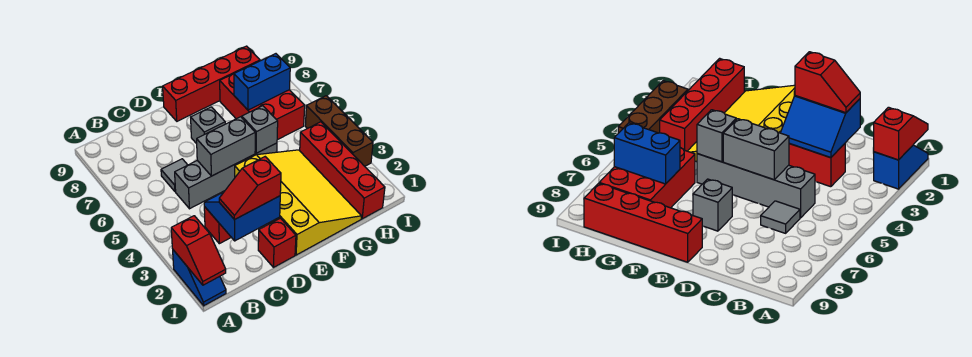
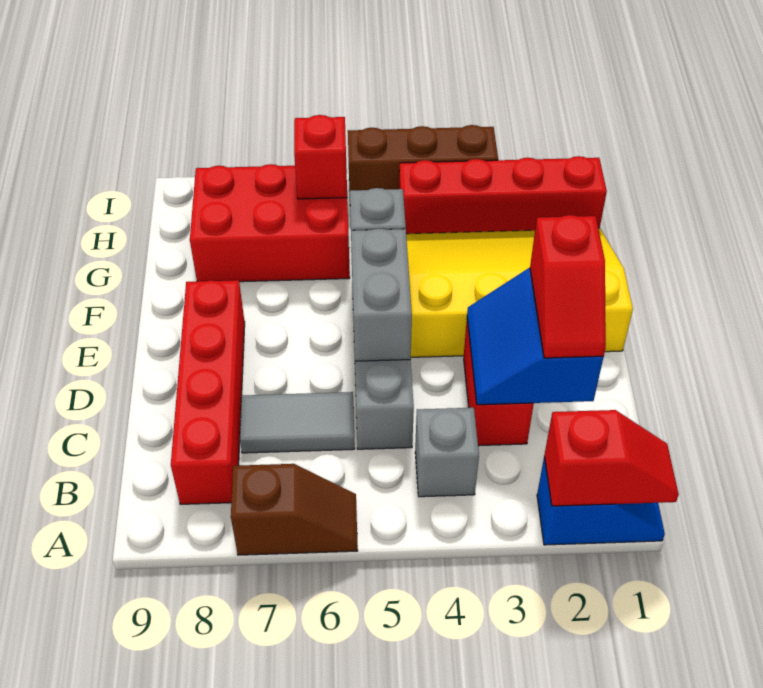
none -> brown slope A6:A7 level 1 top 7
grey tile C6 level 1 -> grey tile C6:C7 level 1
red brick D1 level 1 -> red brick H6 level 2
grey brick E7 level 1 -> grey brick B4 level 1
red brick E9:H9 level 1 -> red brick B8:E8 level 1
blue brick G7:H7 level 2 -> none

